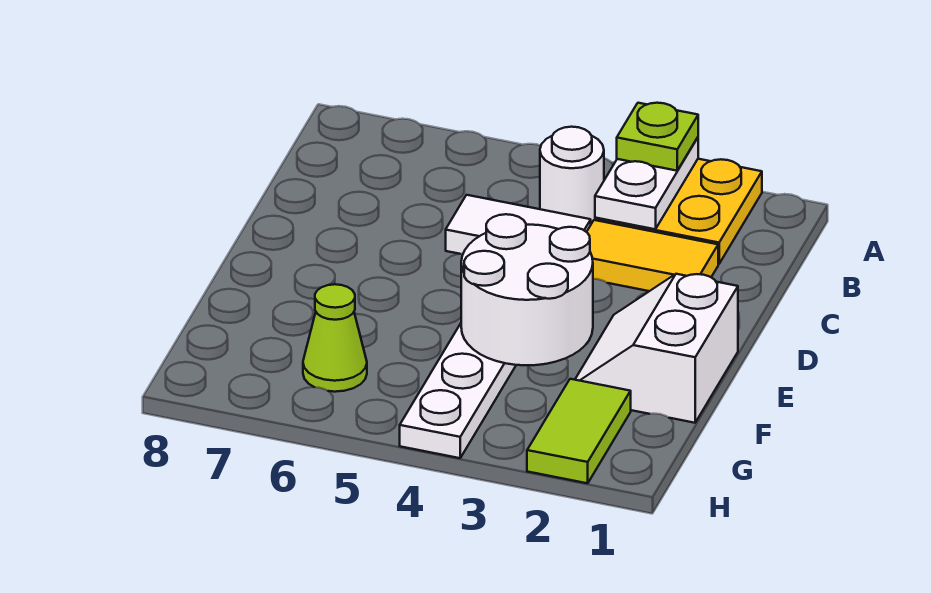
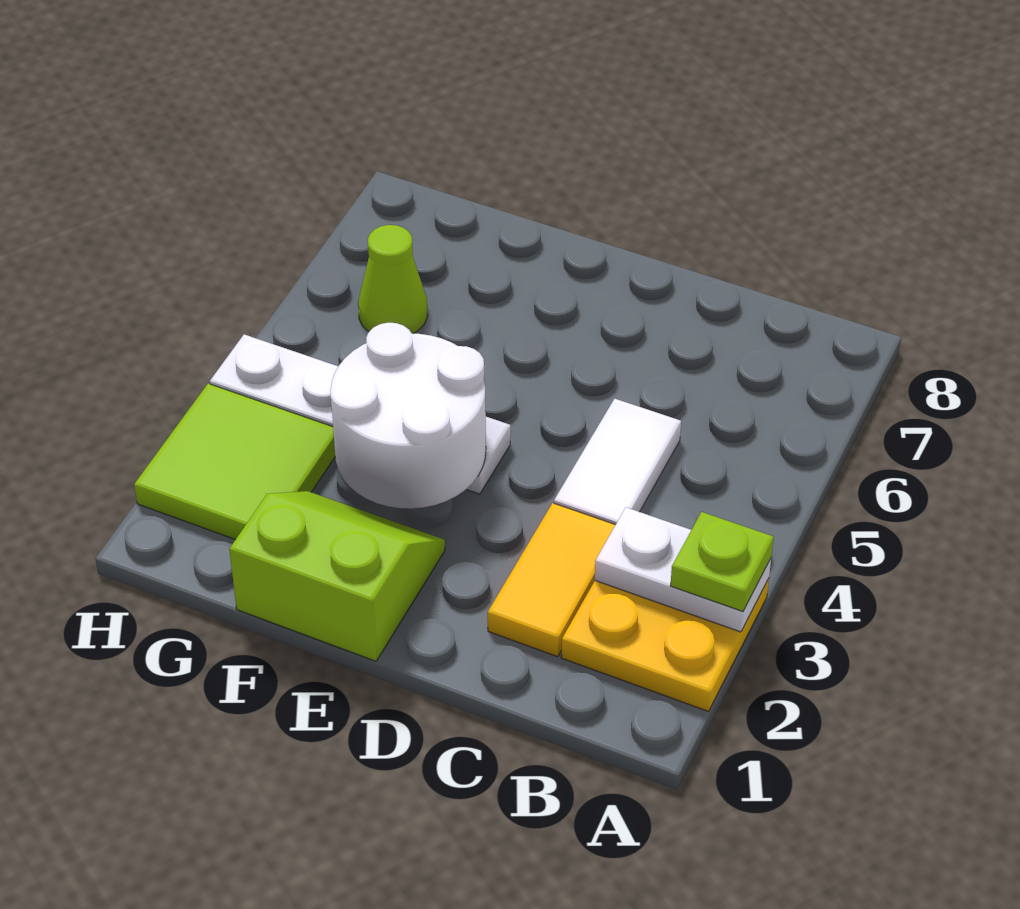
white round brick B4 level 1 -> none
white slope E1:F2 level 1 top 1 -> lime slope E1:F2 level 1 top 1
lime tile G2:H2 level 1 -> lime tile G2:H3 level 1

